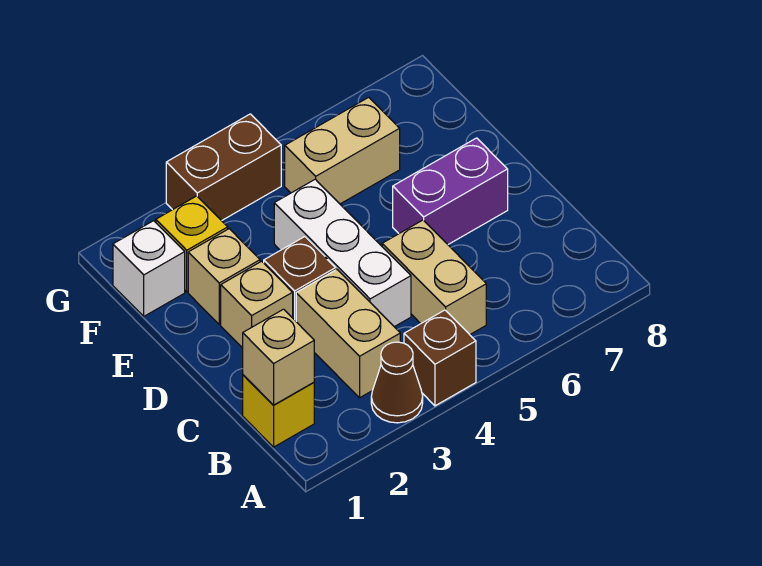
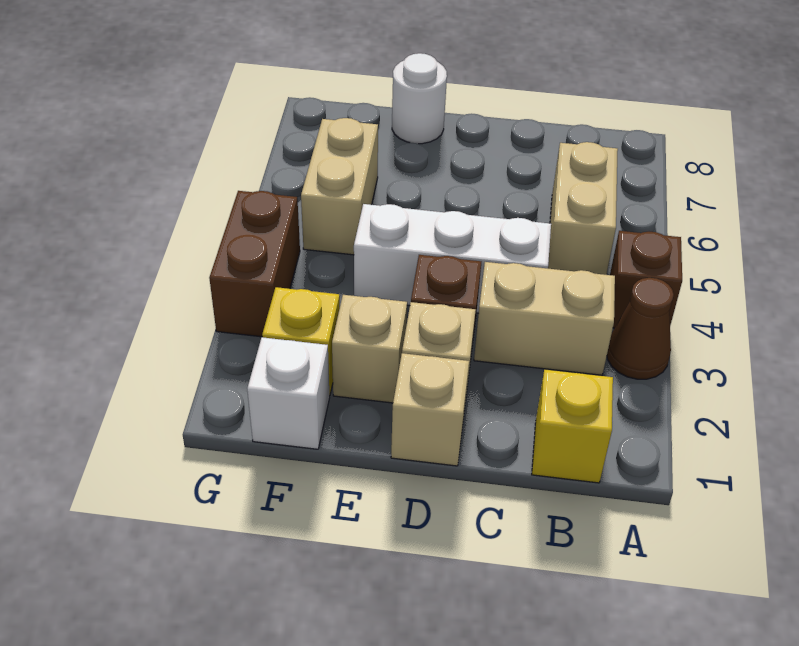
tan brick B1 level 2 -> tan brick D1 level 1
tan brick B5:C5 level 1 -> tan brick B5:B6 level 1
purple brick D6:D7 level 1 -> none
none -> white round brick E8 level 1

